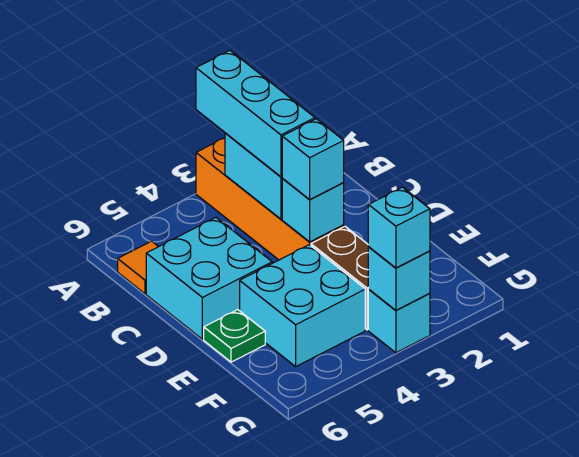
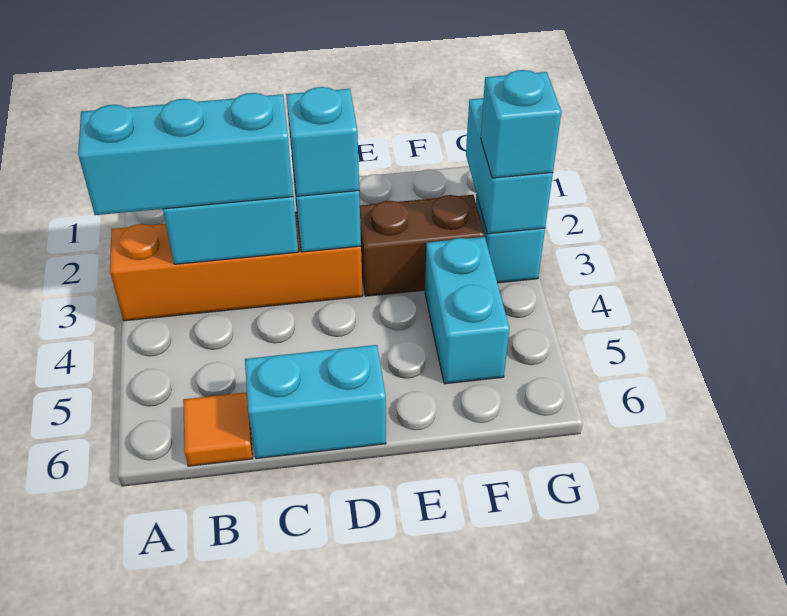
cyan brick C5:D6 level 1 -> cyan brick C6:D6 level 1
cyan brick E4:F5 level 1 -> cyan brick F4:F5 level 1
green plate E6 level 1 -> none
cyan brick G3 level 2 -> cyan brick G2:G3 level 2

